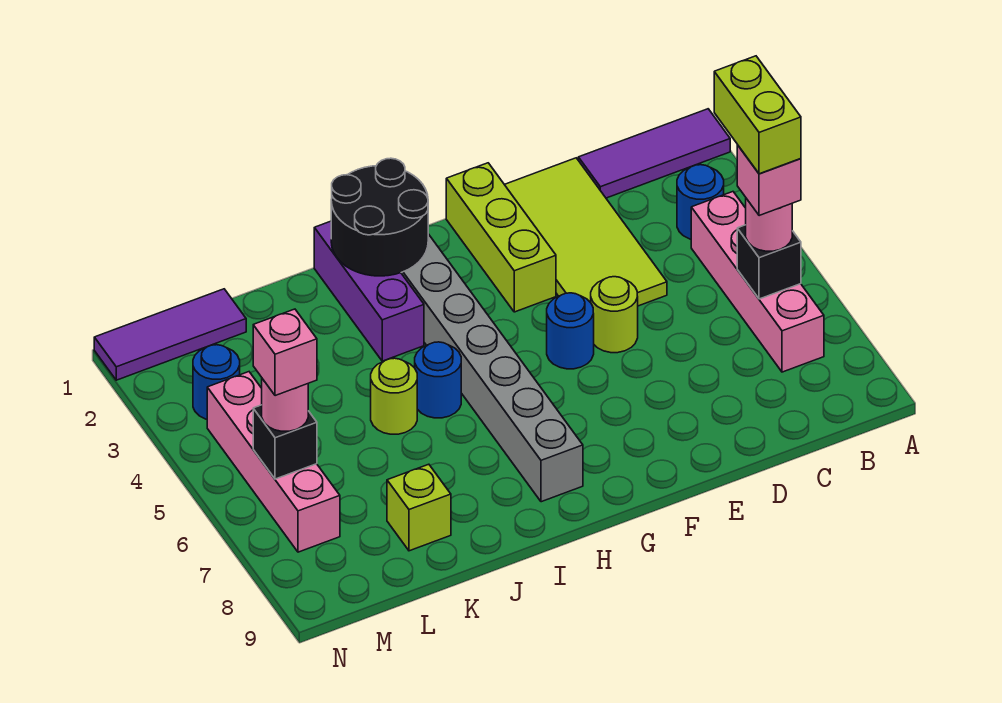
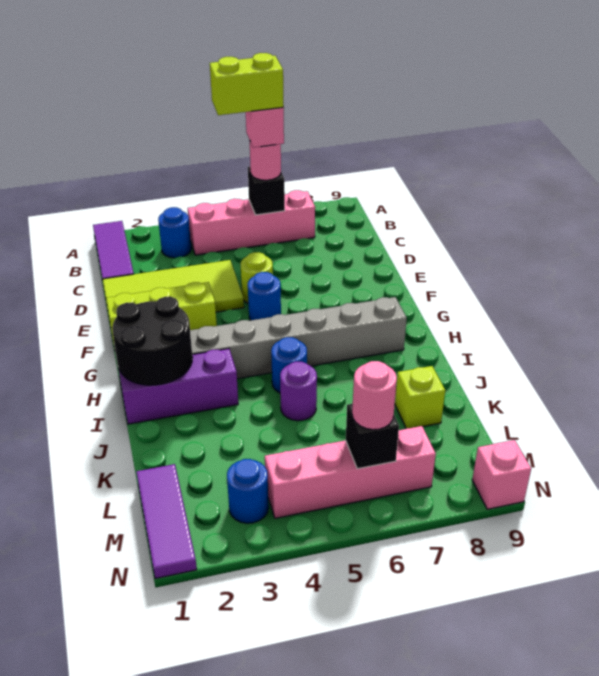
lime round brick J5 level 1 -> purple round brick J5 level 1
pink brick M6 level 4 -> pink brick N9 level 1

